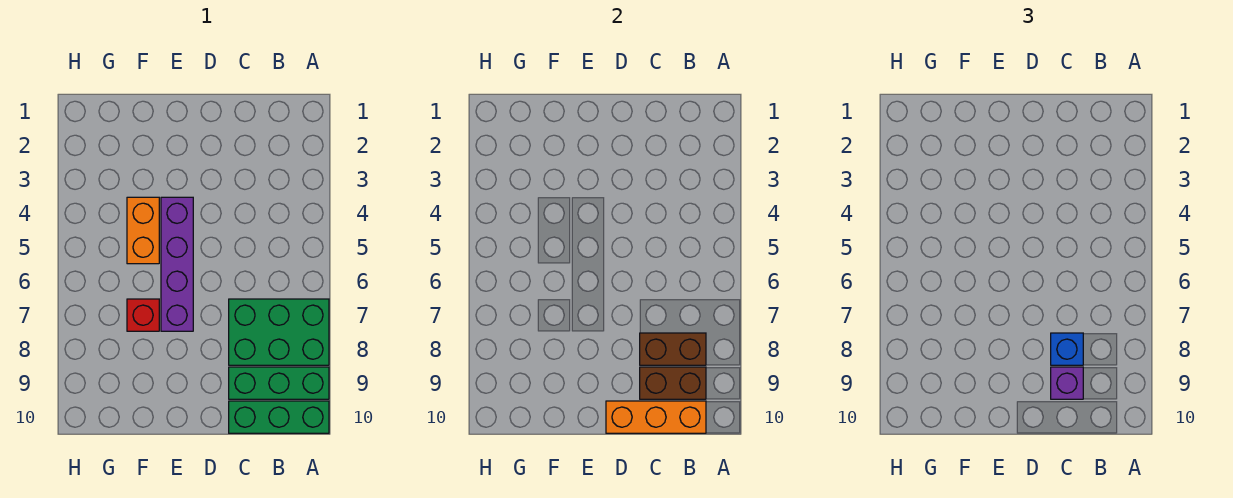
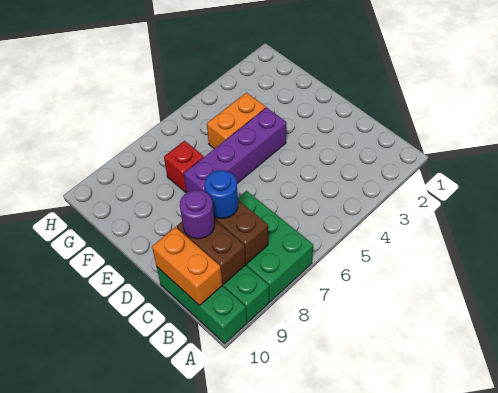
orange brick B10:D10 level 2 -> orange brick B10:C10 level 2
blue brick C8 level 3 -> blue round brick C8 level 3
purple brick C9 level 3 -> purple round brick C9 level 3

